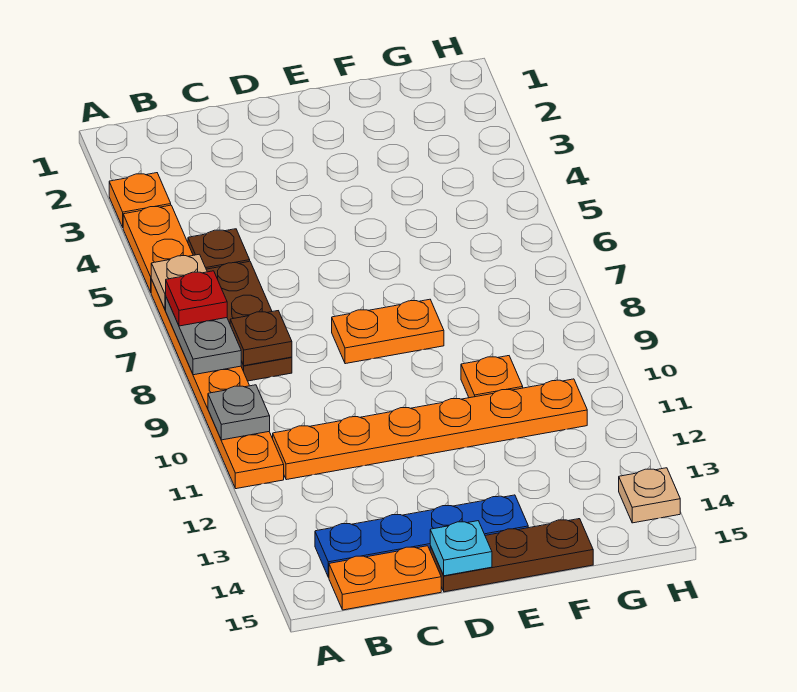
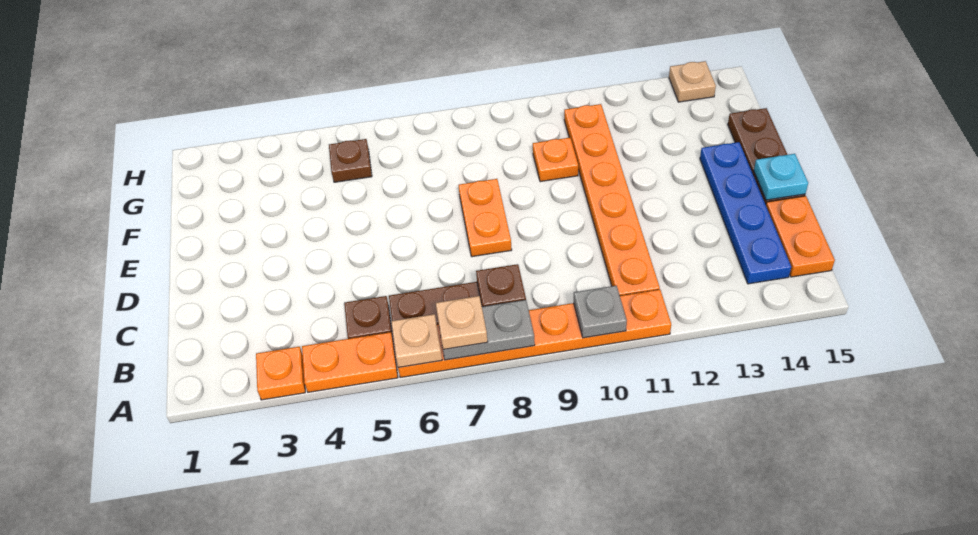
red plate A7 level 3 -> tan plate A7 level 3
none -> brown plate G5 level 1

